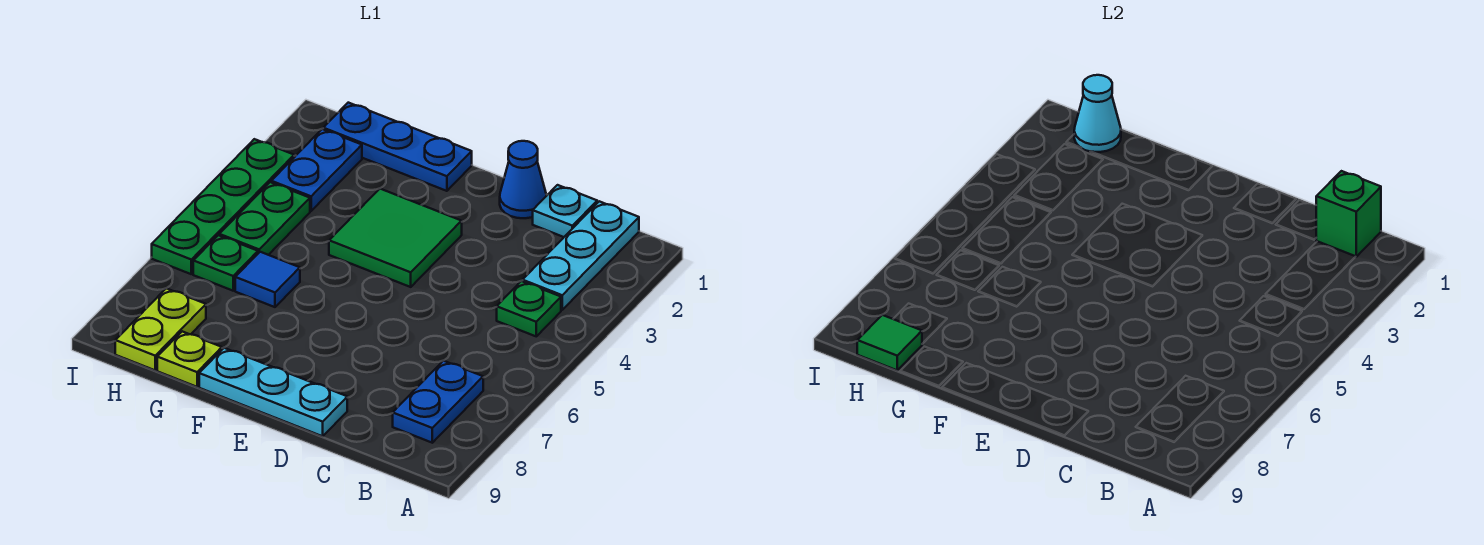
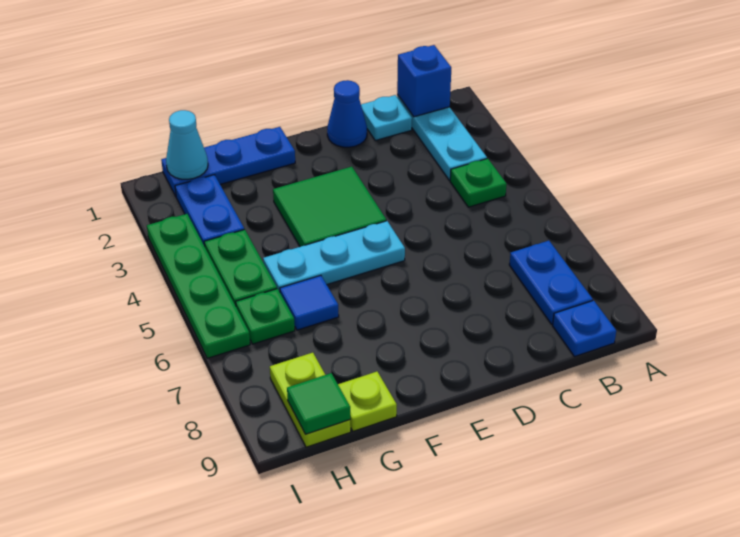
green brick B1 level 2 -> blue brick B1 level 2
none -> blue plate B9 level 1
cyan plate D9:F9 level 1 -> cyan plate E5:G5 level 1

